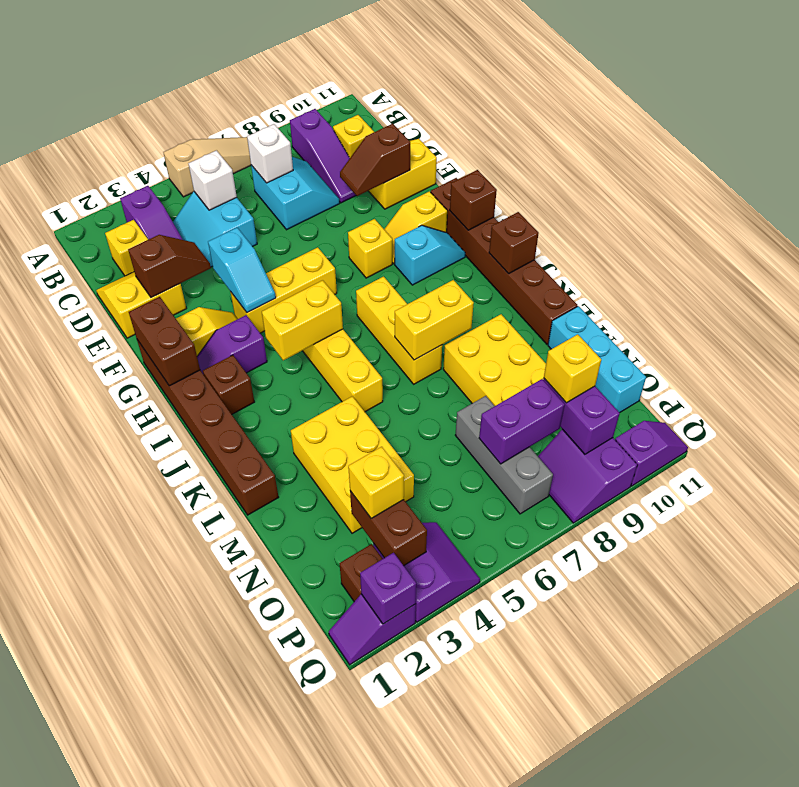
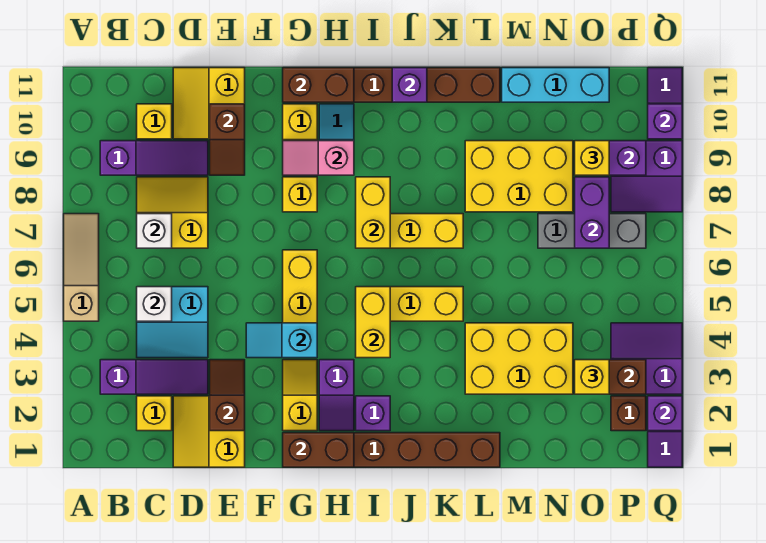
cyan slope C7:D8 level 1 top 7 -> yellow slope C7:D8 level 1 top 7
cyan slope F4:G4 level 2 top F -> cyan slope F4:G4 level 2 top G
none -> pink slope G9:H9 level 2 top H
brown brick H11 level 2 -> brown brick G11:H11 level 2
brown brick I2 level 1 -> purple brick I2 level 1
brown brick J11 level 2 -> purple brick J11 level 2
yellow brick K7:K8 level 2 -> yellow brick I7:I8 level 2
none -> purple brick Q10 level 2

